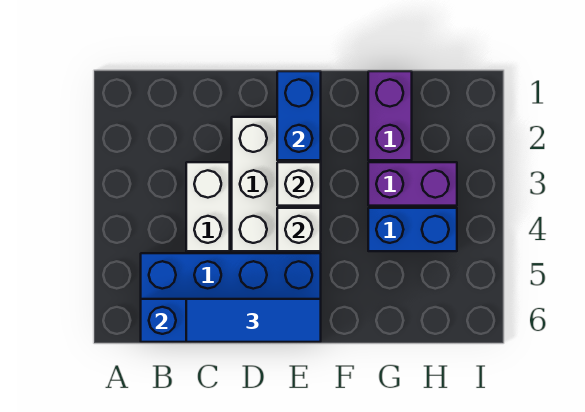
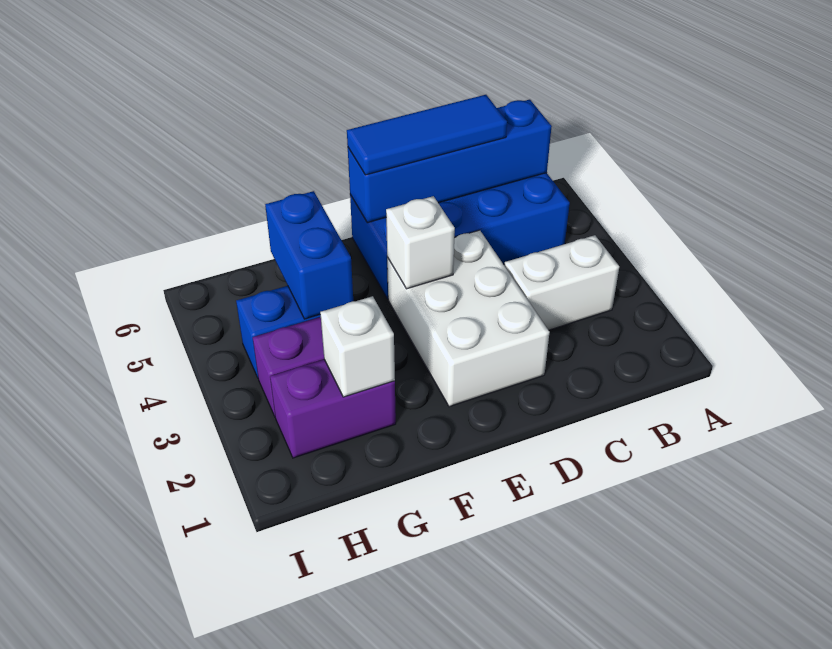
white brick C3:C4 level 1 -> white brick B3:C3 level 1
blue brick E1:E2 level 2 -> blue brick G4:G5 level 2
white brick E3 level 2 -> white brick G2 level 2
purple brick G1:G2 level 1 -> purple brick G2:H2 level 1

